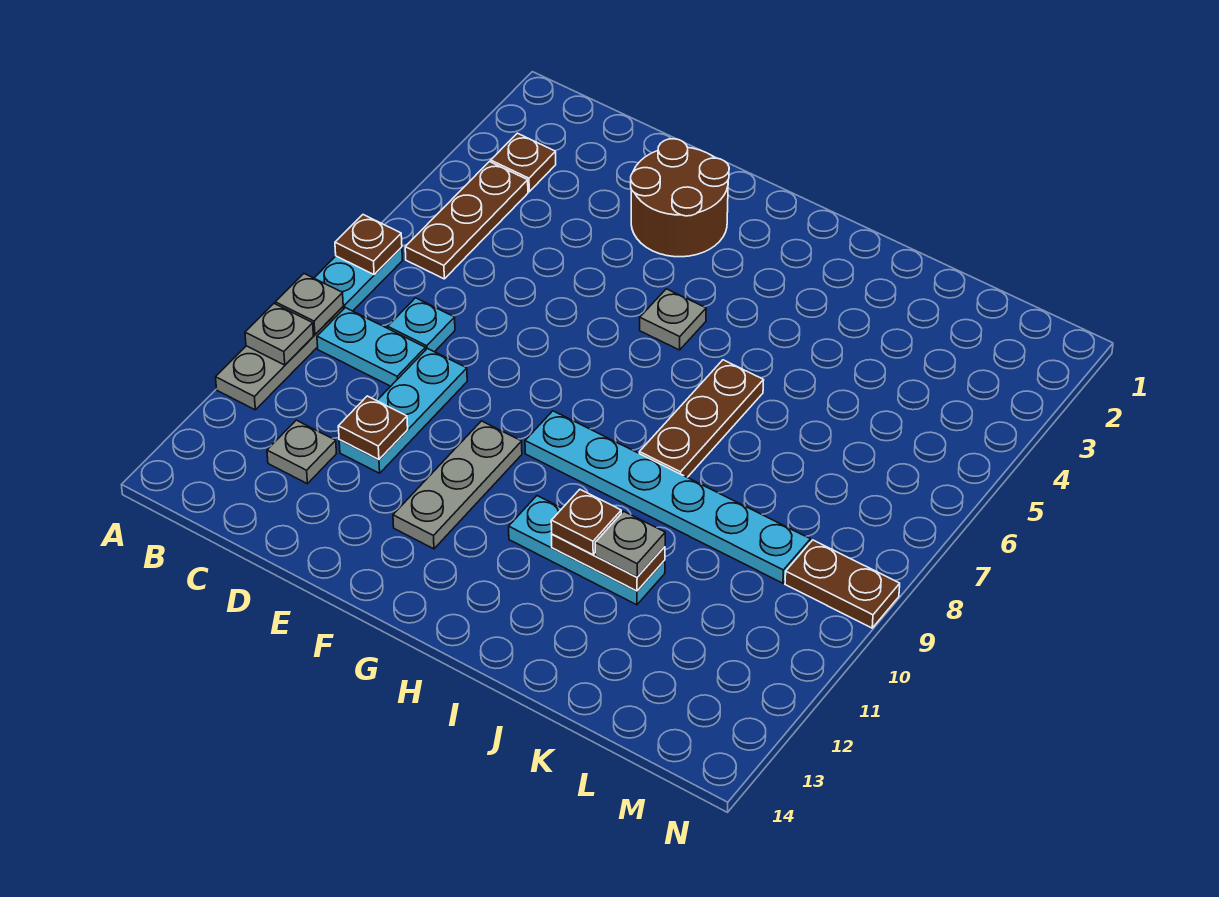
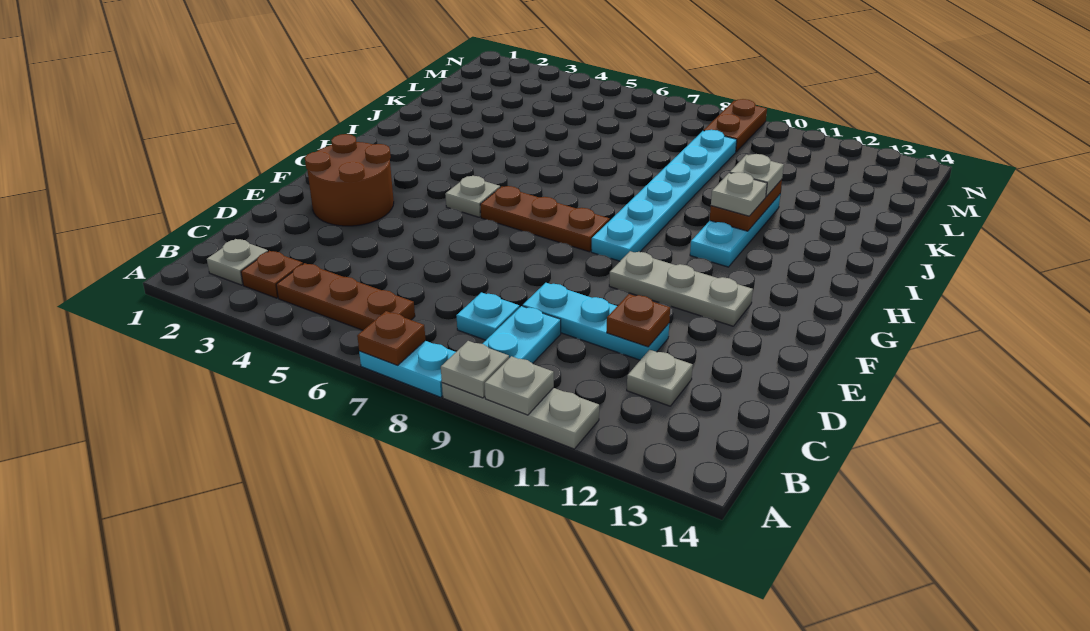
none -> grey plate B2 level 1
brown plate I6:I8 level 1 -> brown plate G6:G8 level 1
brown plate I11 level 3 -> grey plate I11 level 3

